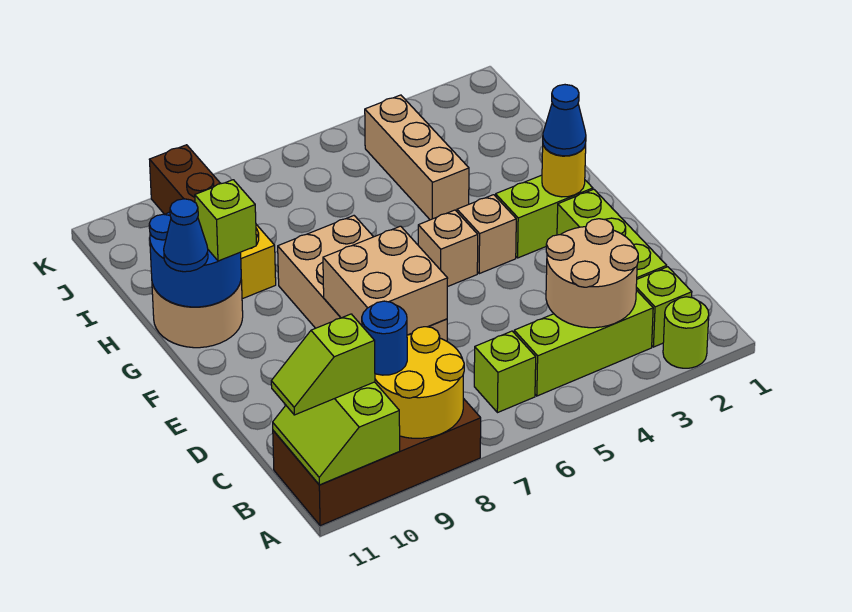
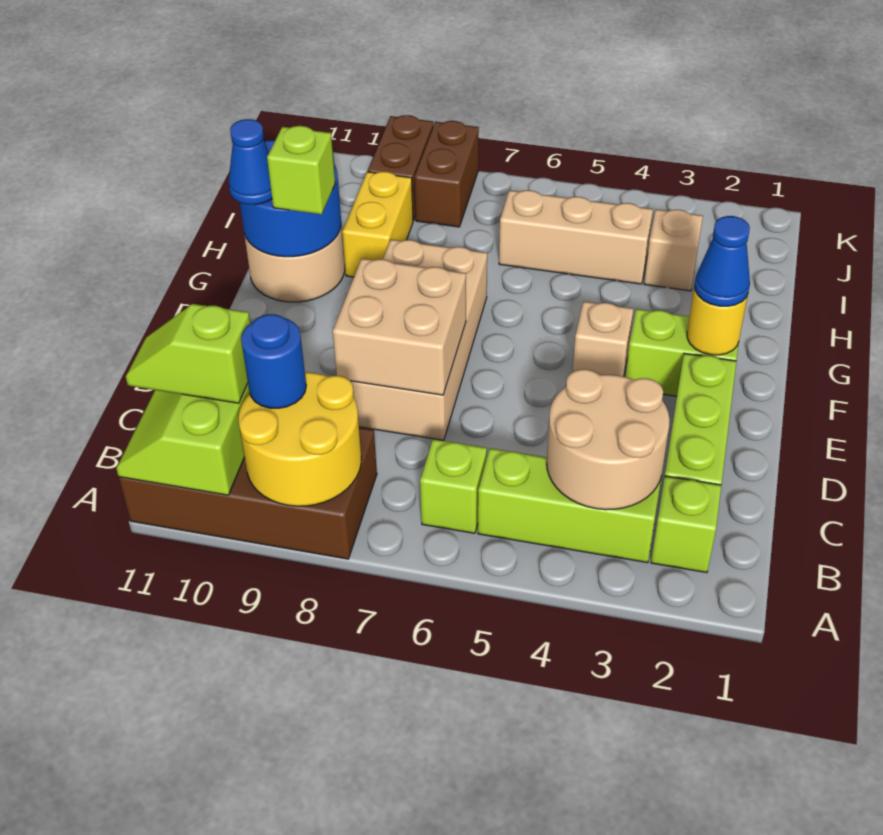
lime round brick A2 level 1 -> none
tan brick F5 level 1 -> tan brick I3 level 1
tan brick H4:J4 level 1 -> tan brick I4:I6 level 1
none -> brown brick J8:K8 level 1

